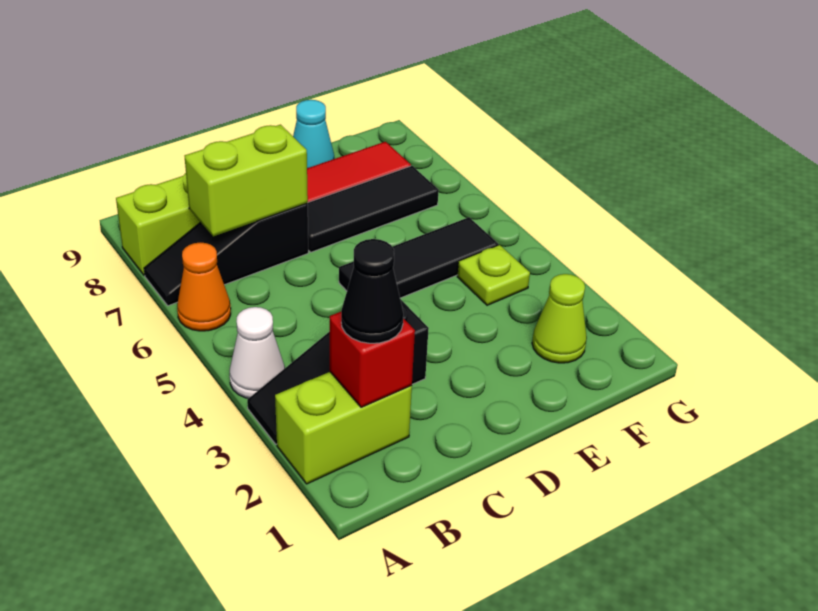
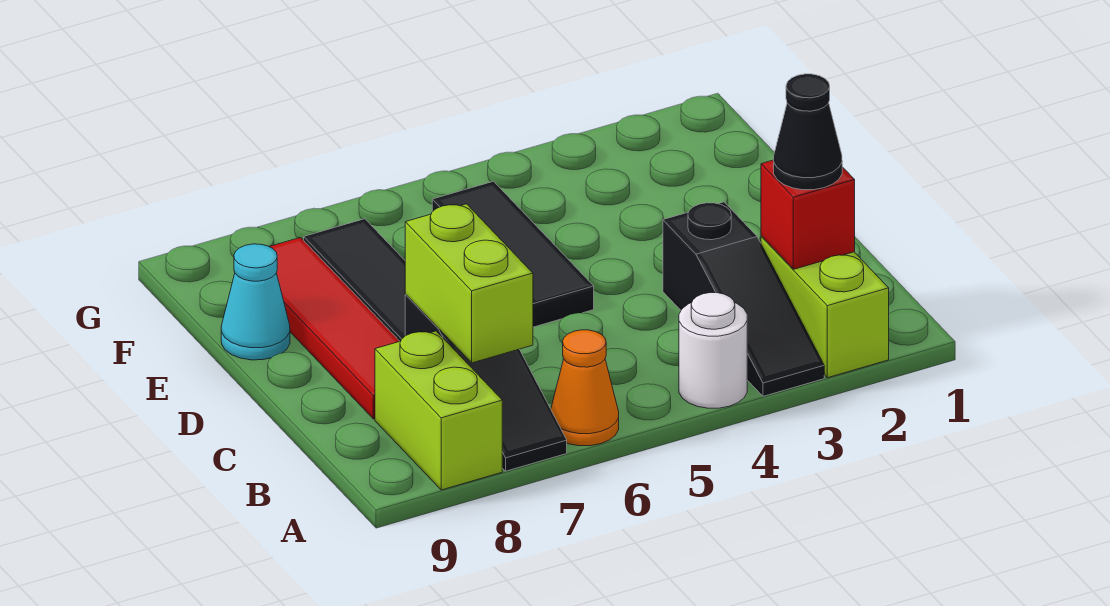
white cone A4 level 1 -> white round brick A4 level 1
lime cone F2 level 1 -> none
lime plate F4 level 1 -> none

